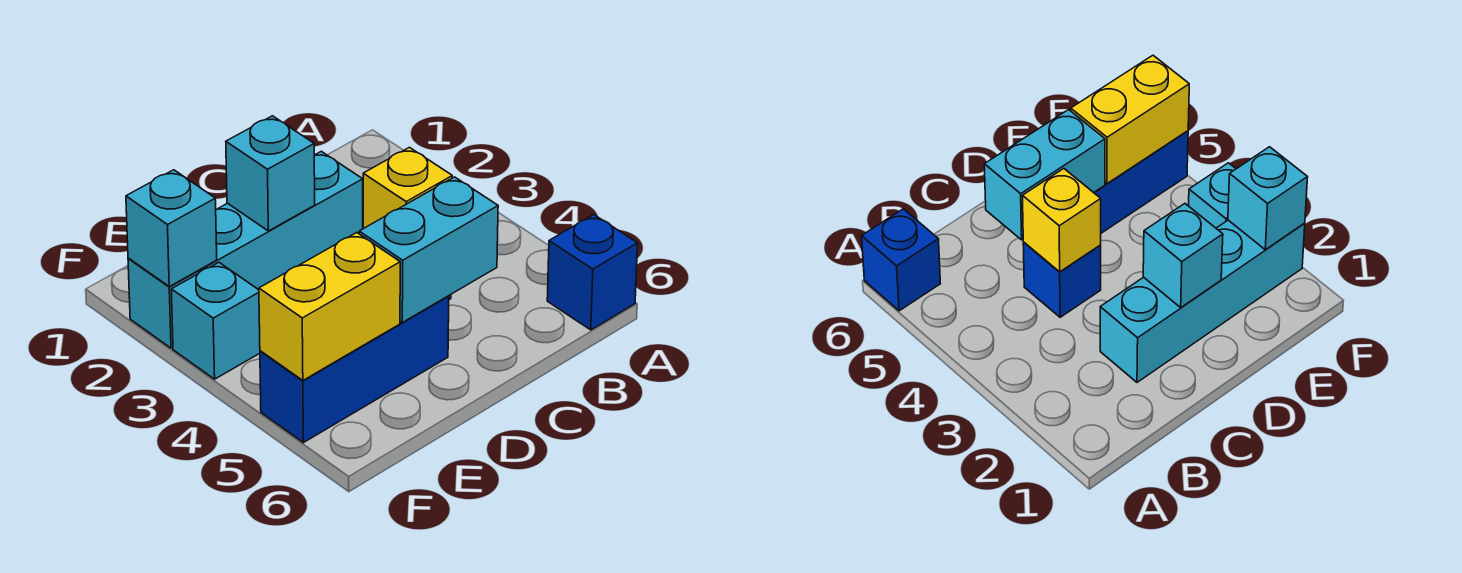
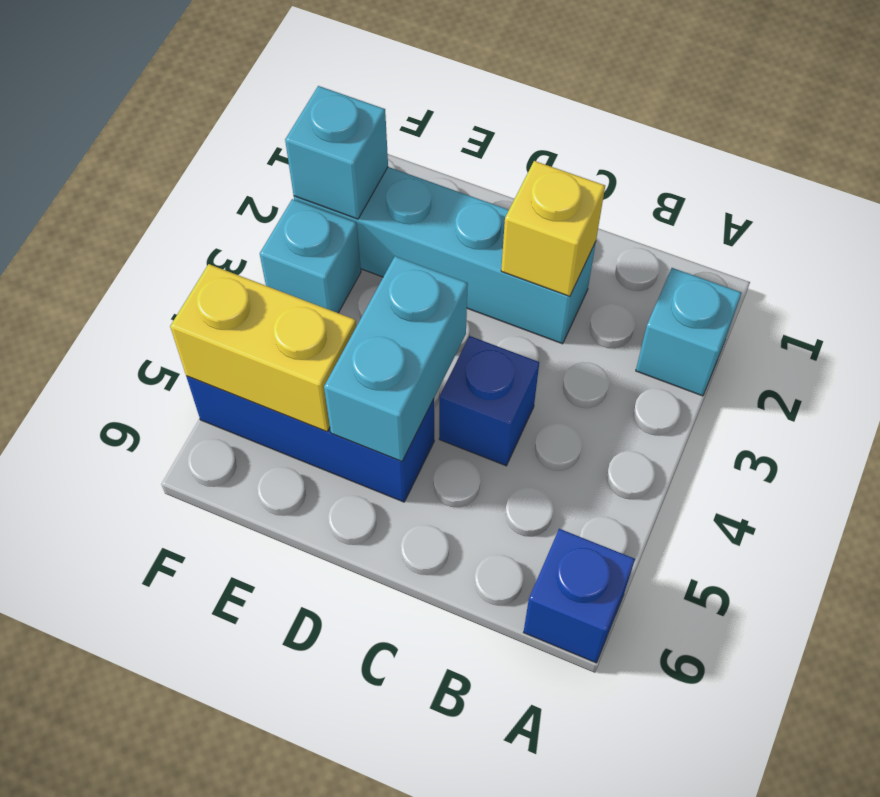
yellow brick C4 level 2 -> yellow brick C2 level 2
cyan brick C5:D5 level 2 -> cyan brick D4:D5 level 2
cyan brick D2 level 2 -> cyan brick A2 level 1

